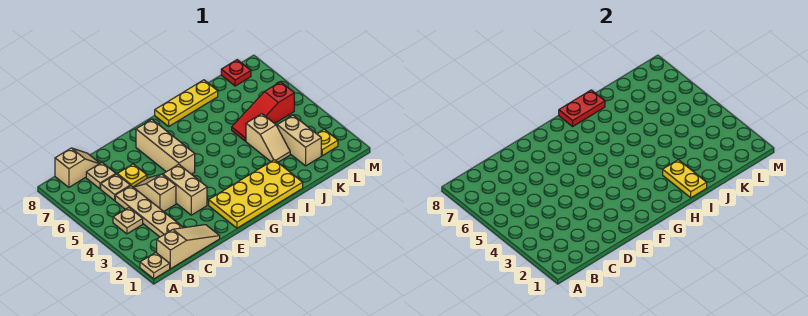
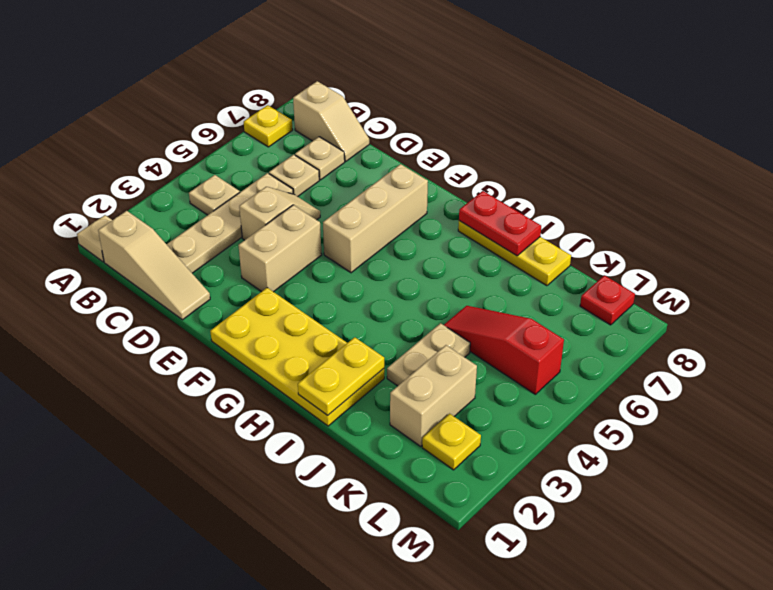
yellow plate D6 level 1 -> yellow plate A7 level 1
tan slope J3:J4 level 1 top 4 -> tan plate J3:J4 level 1

